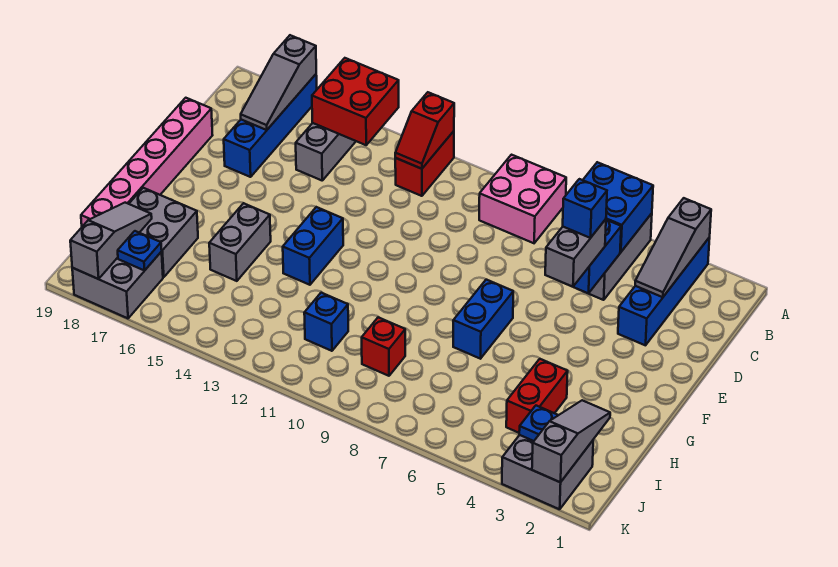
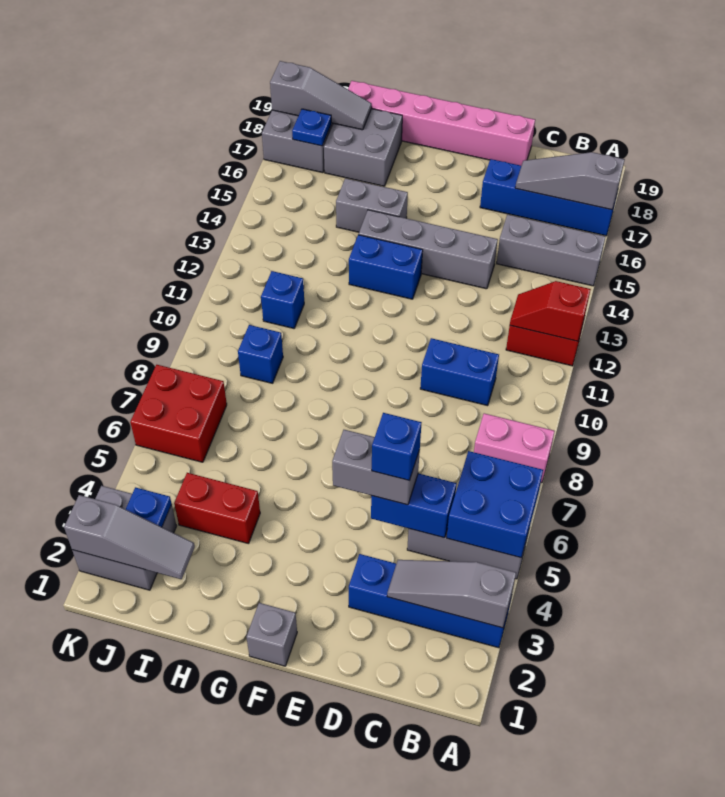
pink brick A8:B9 level 1 -> pink brick A8:B8 level 1
red brick A14:B15 level 2 -> red brick J6:K7 level 1
none -> grey brick D14:G14 level 1
none -> grey brick F1 level 1
blue brick F7:G7 level 1 -> blue brick C10:D10 level 1
red brick I9 level 1 -> blue brick I9 level 1

